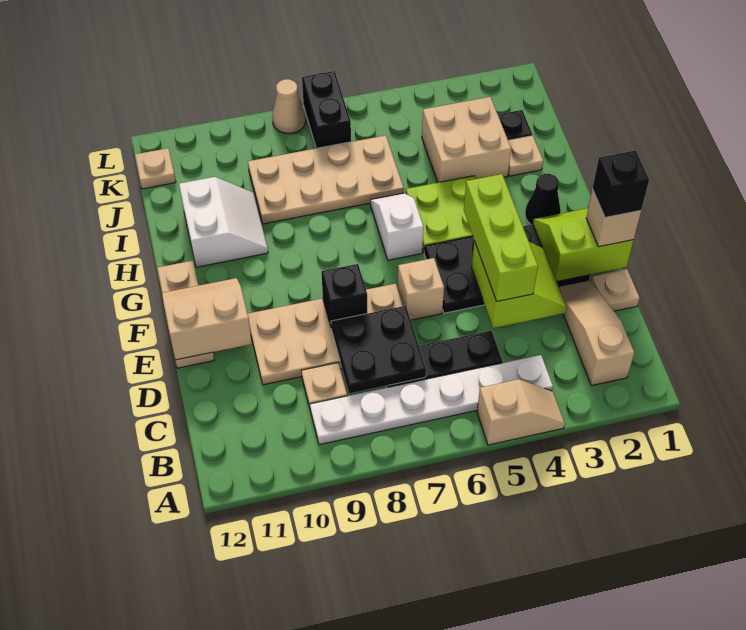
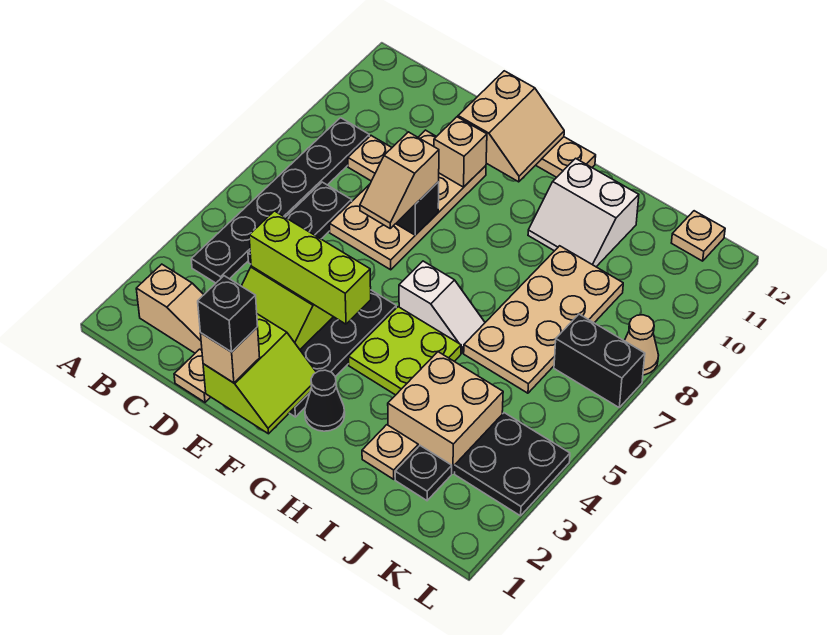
tan slope A4:A5 level 1 top 5 -> tan slope E7:E8 level 3 top 8
white plate B4:B9 level 1 -> black plate B4:B9 level 1
black plate C7:D8 level 2 -> black plate K3:L4 level 1
tan brick E6 level 1 -> tan brick E10 level 2

